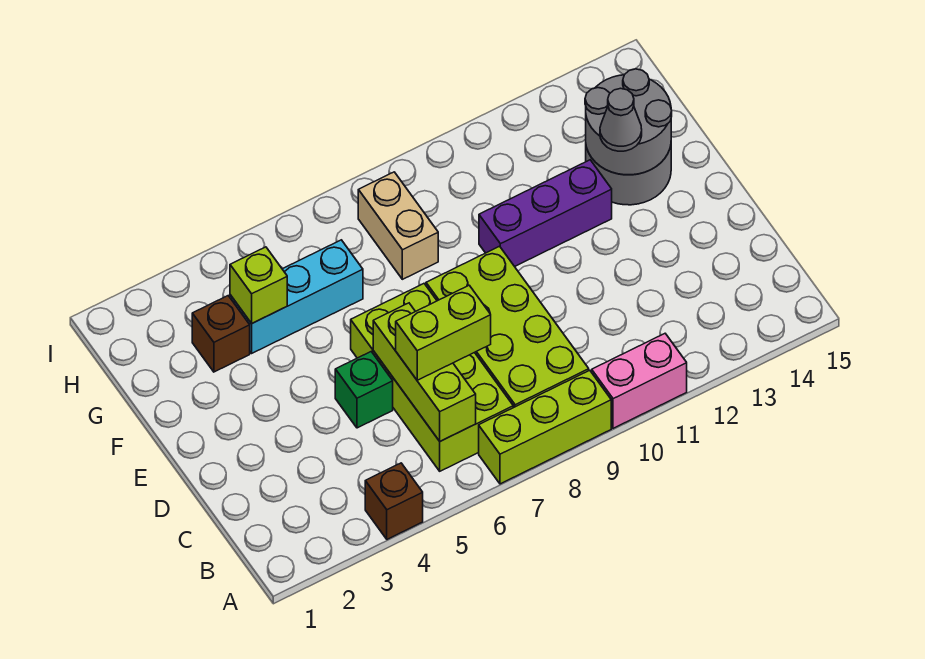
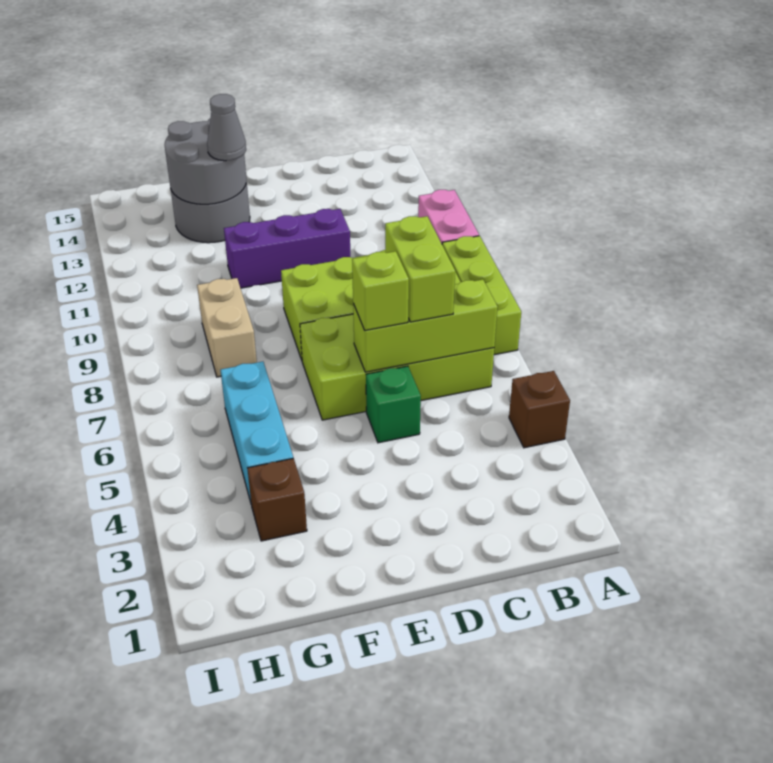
purple brick F10:F12 level 1 -> purple brick D11:F11 level 1
lime brick G4 level 2 -> lime brick D6 level 3
tan brick G8:H8 level 1 -> tan brick G8:G9 level 1

